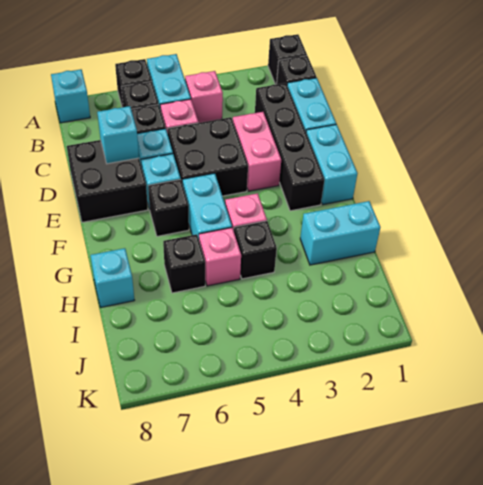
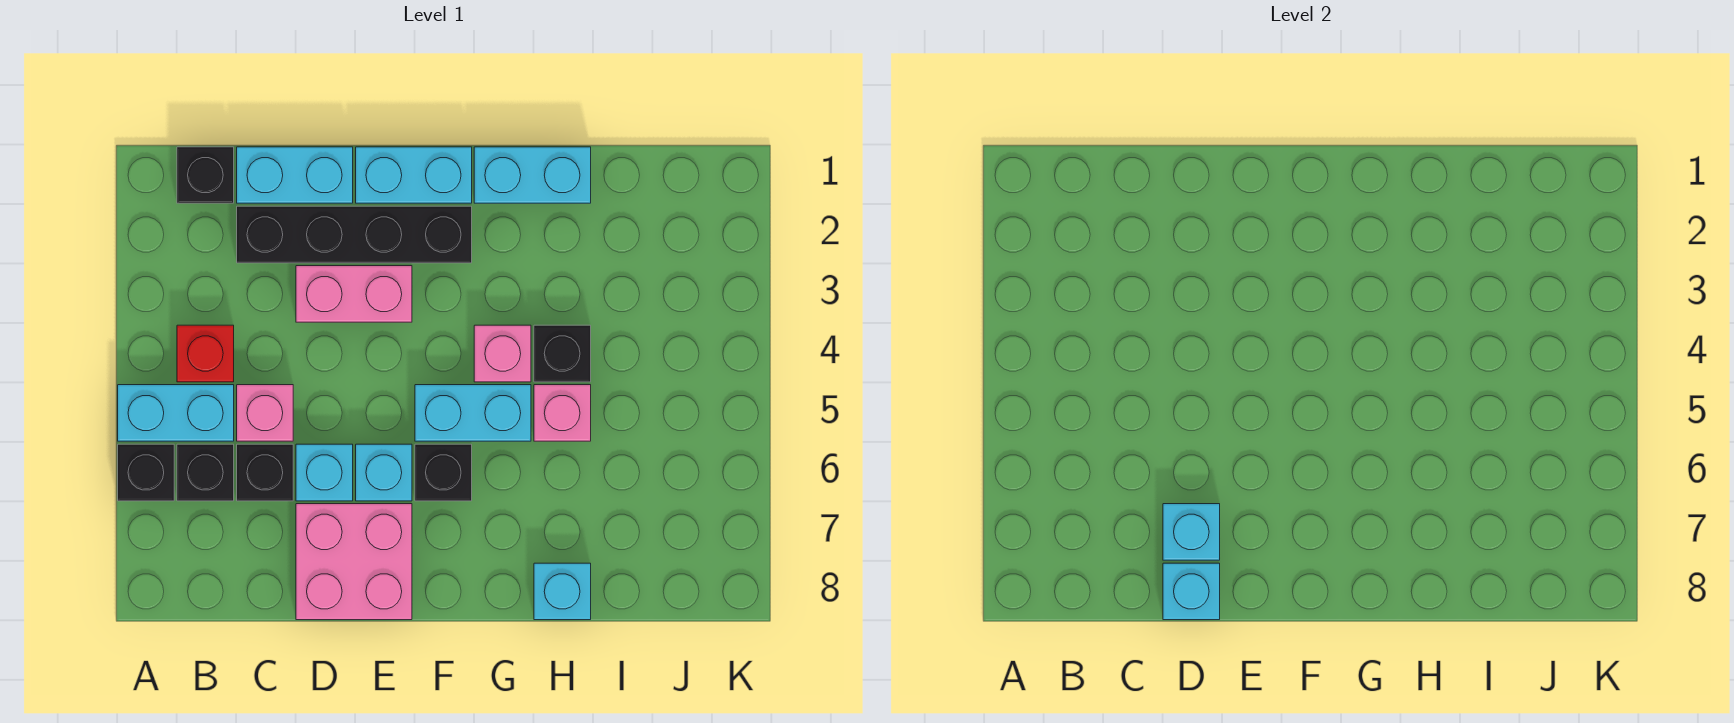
black brick A1 level 1 -> none
cyan brick A8 level 1 -> cyan brick D8 level 2
pink brick B4 level 1 -> red brick B4 level 1
black brick D4:E5 level 1 -> none
black brick D7:E8 level 1 -> pink brick D7:E8 level 1
cyan brick H1:H2 level 1 -> cyan brick G1:H1 level 1
black brick H6 level 1 -> none

